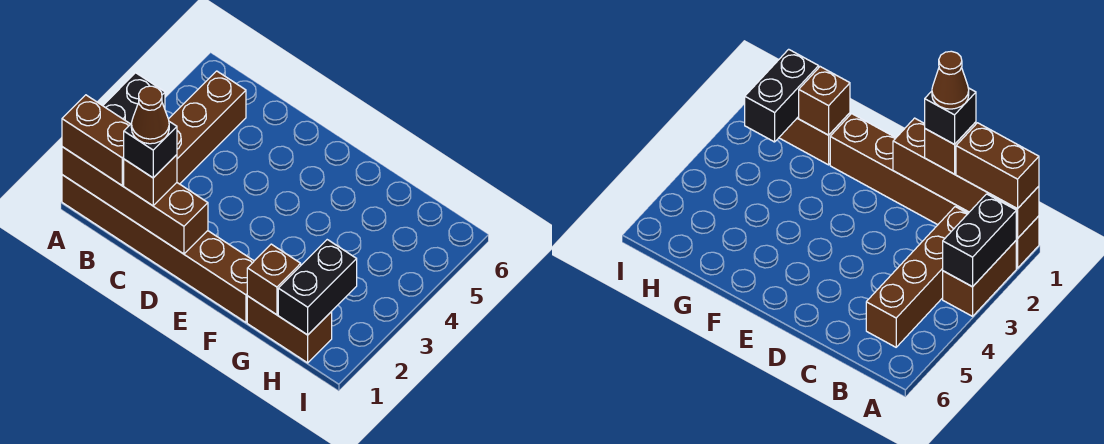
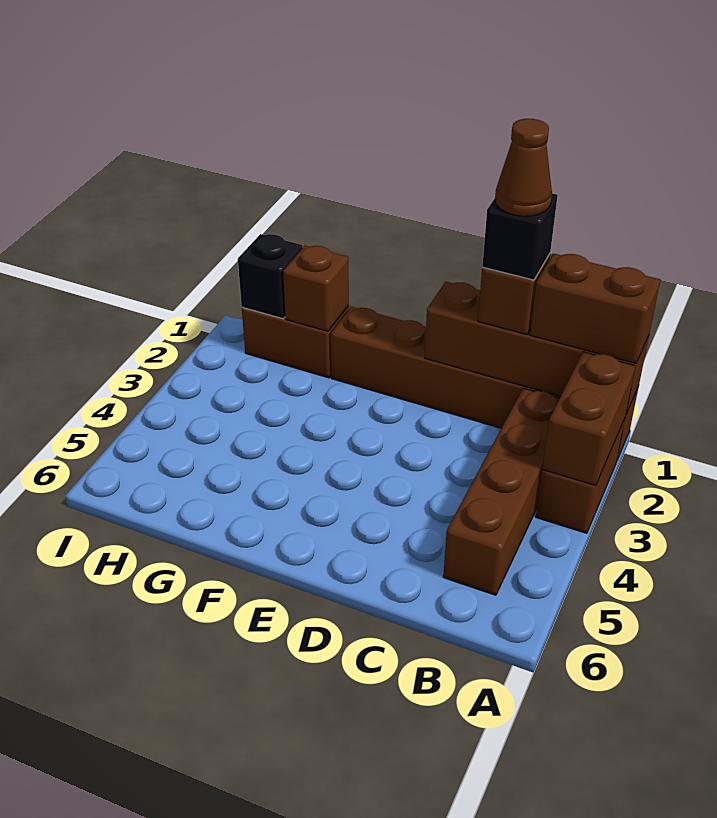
black brick A2:A3 level 2 -> brown brick A2:A3 level 2
black brick H1:H2 level 2 -> black brick H1 level 2

